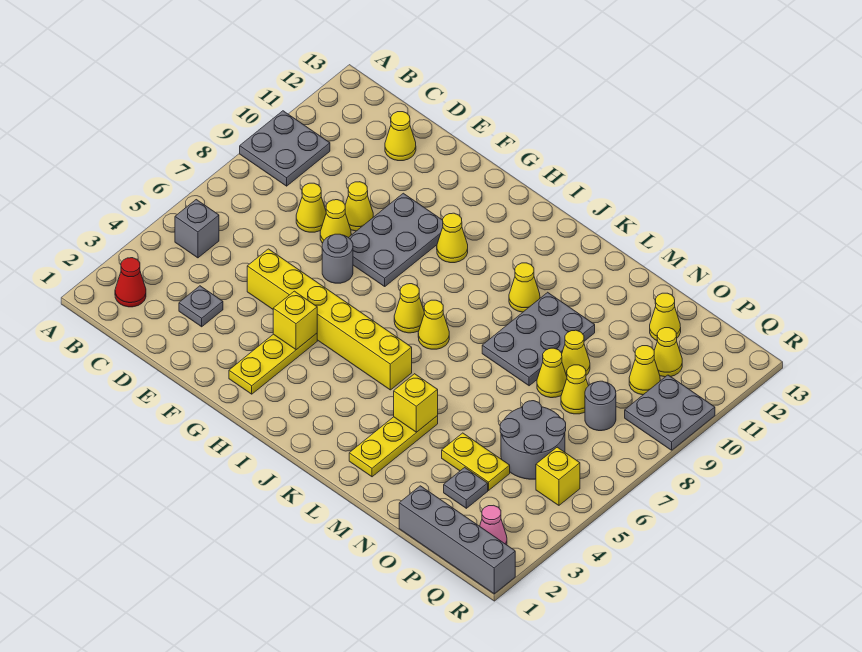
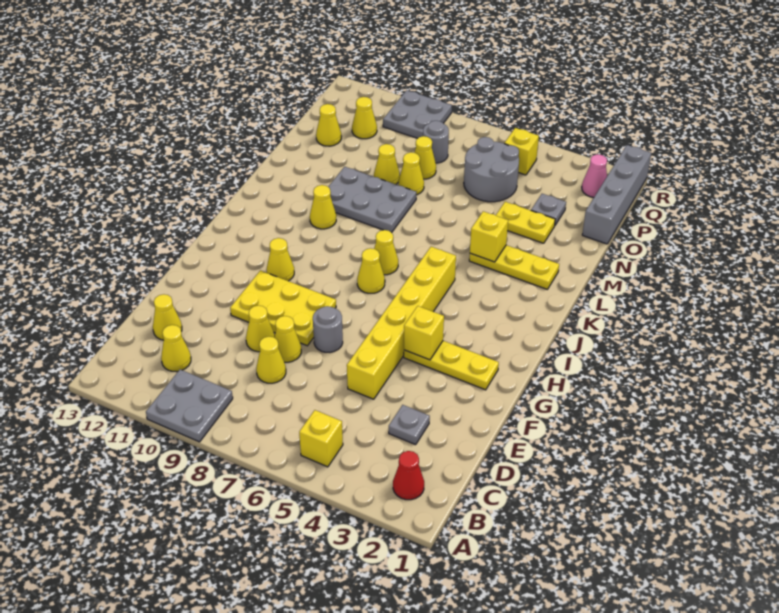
grey brick B5 level 1 -> yellow brick B5 level 1
grey plate F8:G10 level 1 -> yellow plate F8:G10 level 1
yellow plate N4:O4 level 1 -> yellow plate N3:N4 level 1
yellow cone P10 level 1 -> yellow cone C11 level 1

